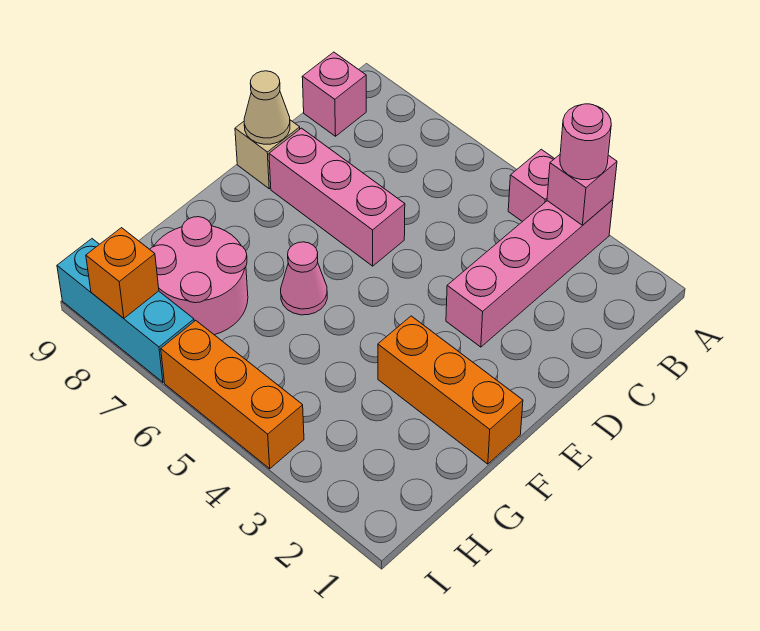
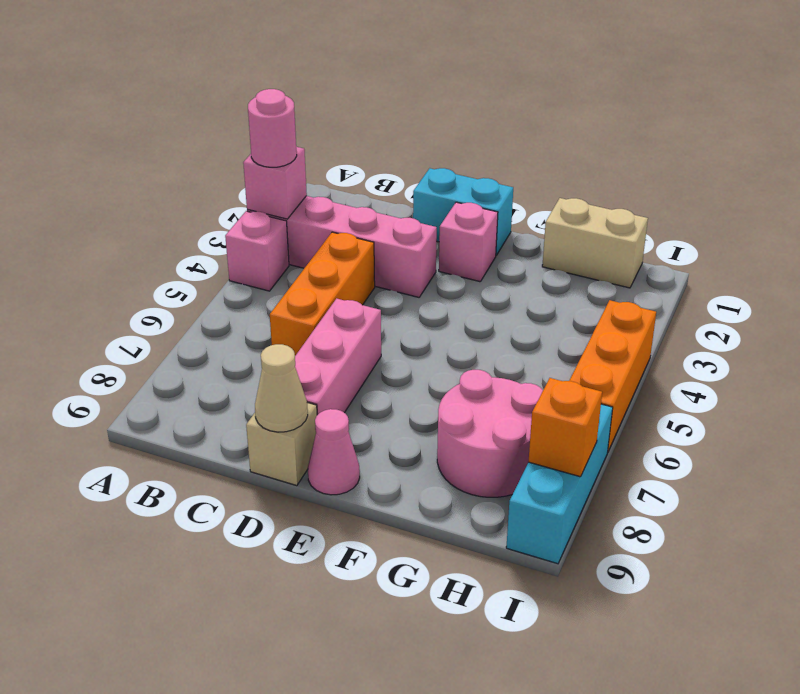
pink brick B9 level 1 -> pink brick E2 level 1
none -> cyan brick D1:E1 level 1
orange brick F1:F3 level 1 -> orange brick C4:C6 level 1
pink cone F6 level 1 -> pink cone E9 level 1
none -> tan brick G1:H1 level 1

